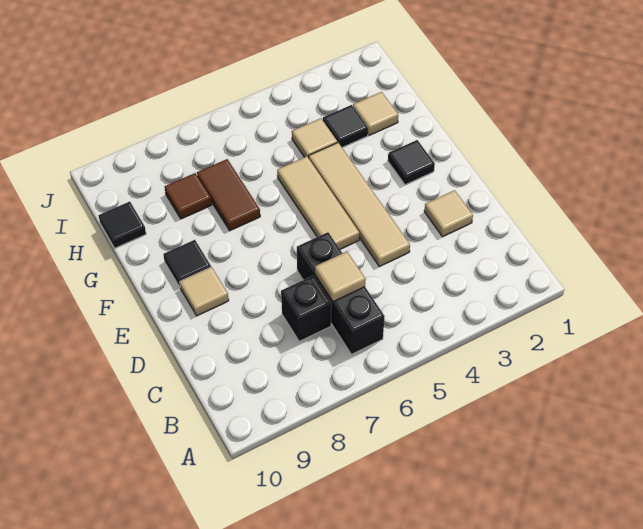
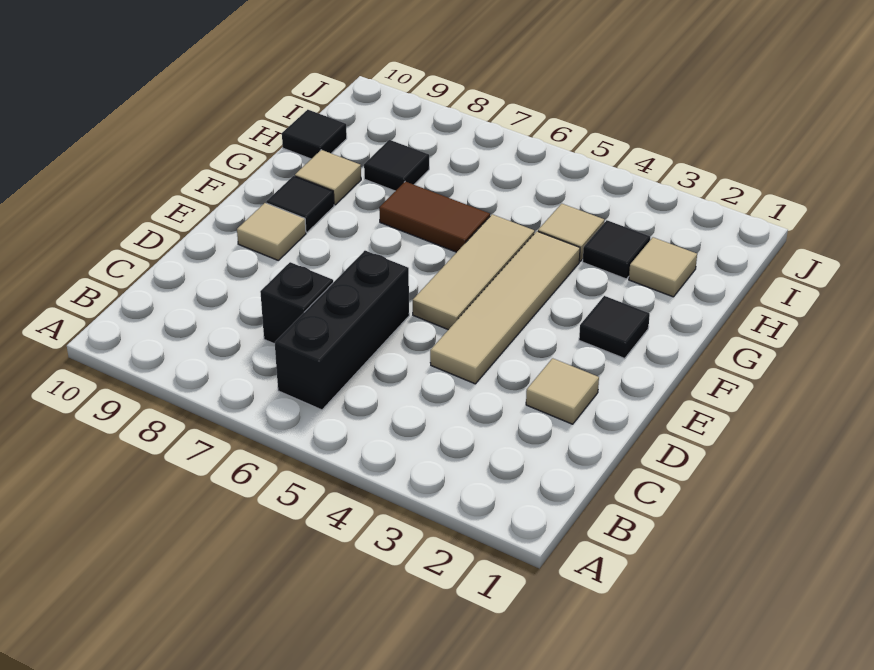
tan tile C6 level 2 -> tan tile G9 level 1
brown tile G7:H7 level 1 -> brown tile G6:G7 level 1
brown tile H8 level 1 -> black tile H8 level 1

